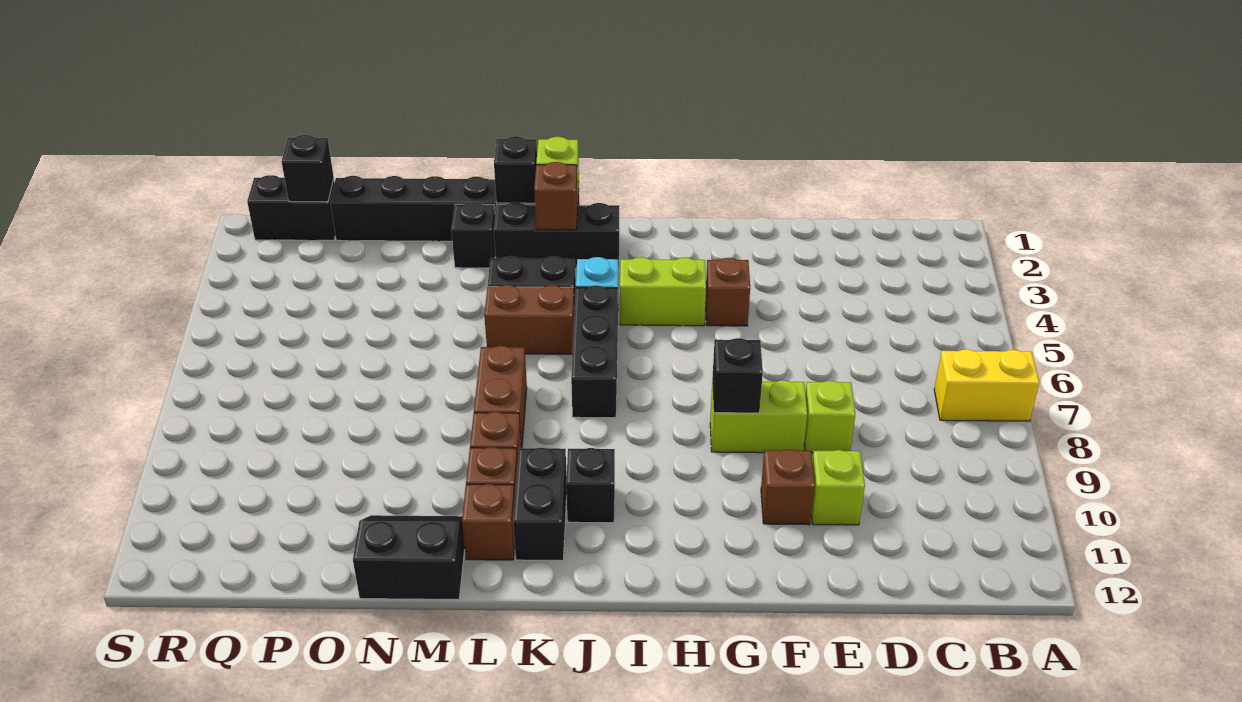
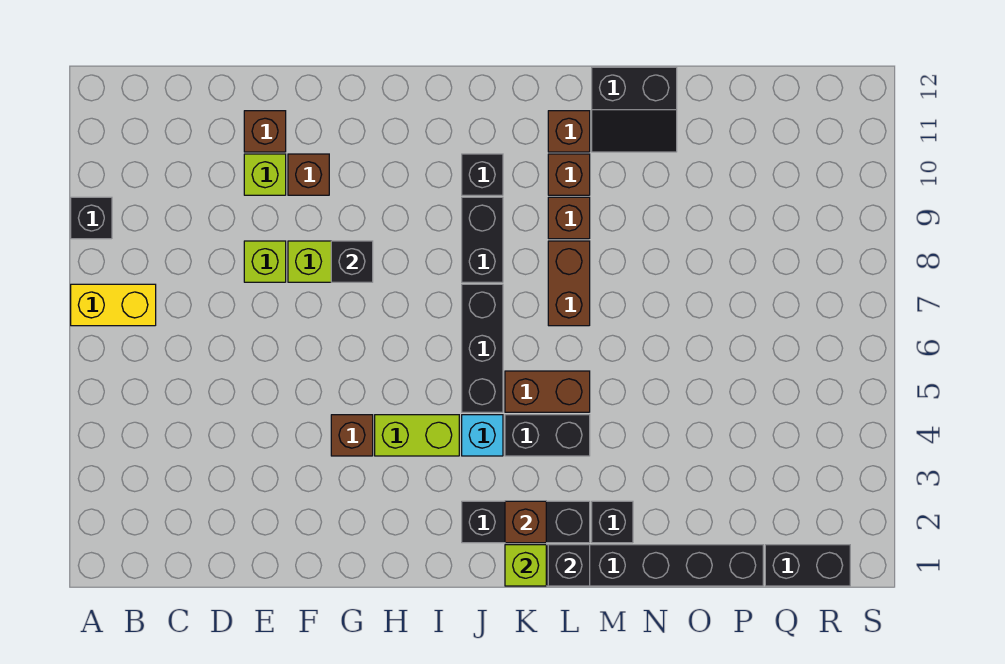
none -> brown brick E11 level 1
black brick K10:K11 level 1 -> black brick J8:J9 level 1
black brick Q1 level 2 -> black brick A9 level 1

